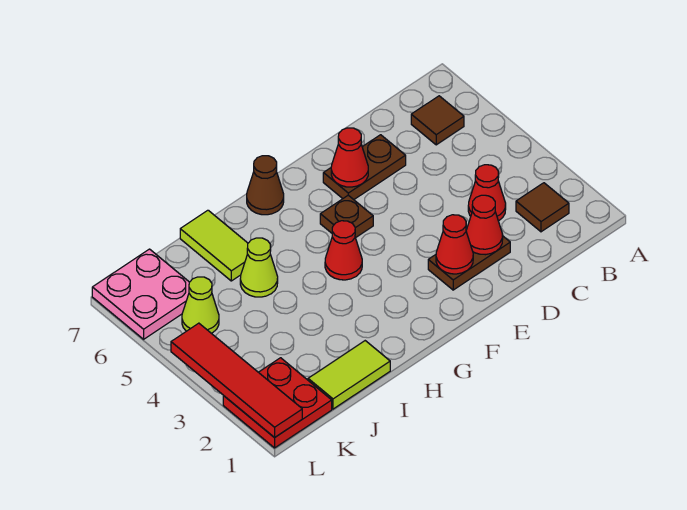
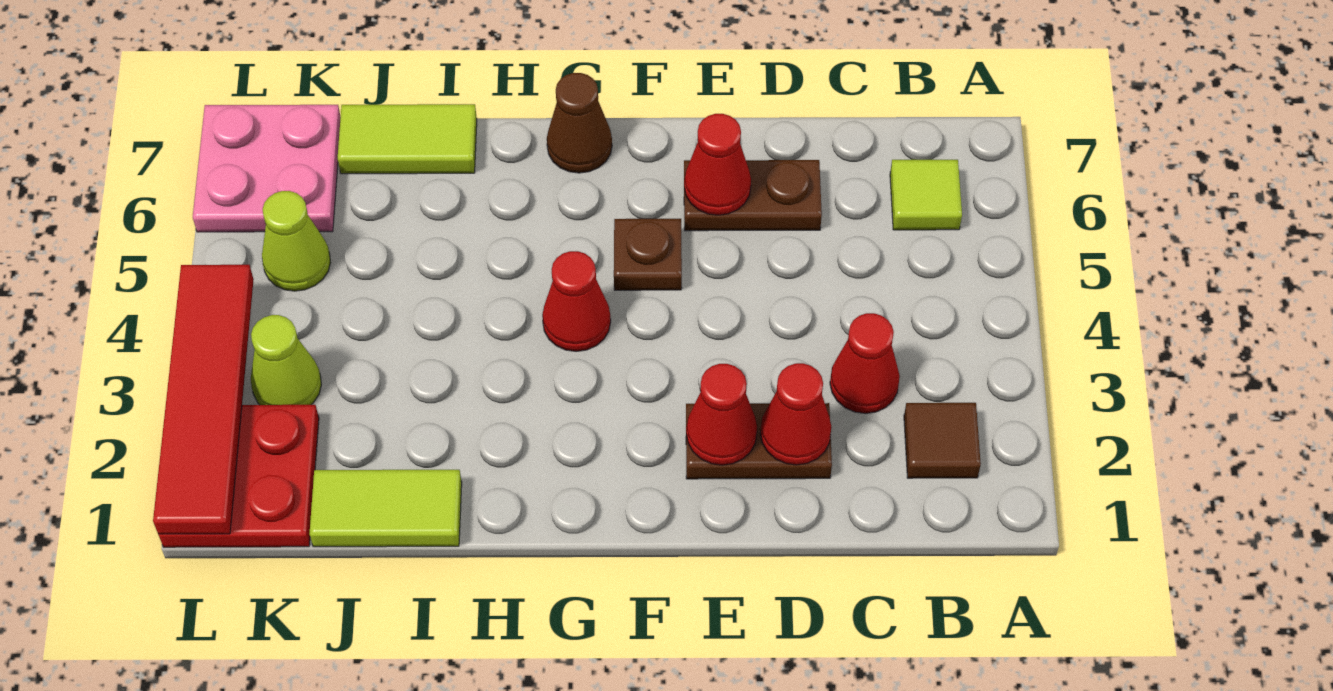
brown tile B6 level 1 -> lime tile B6 level 1
lime cone I5 level 1 -> lime cone K3 level 1
lime tile I6:I7 level 1 -> lime tile I7:J7 level 1

